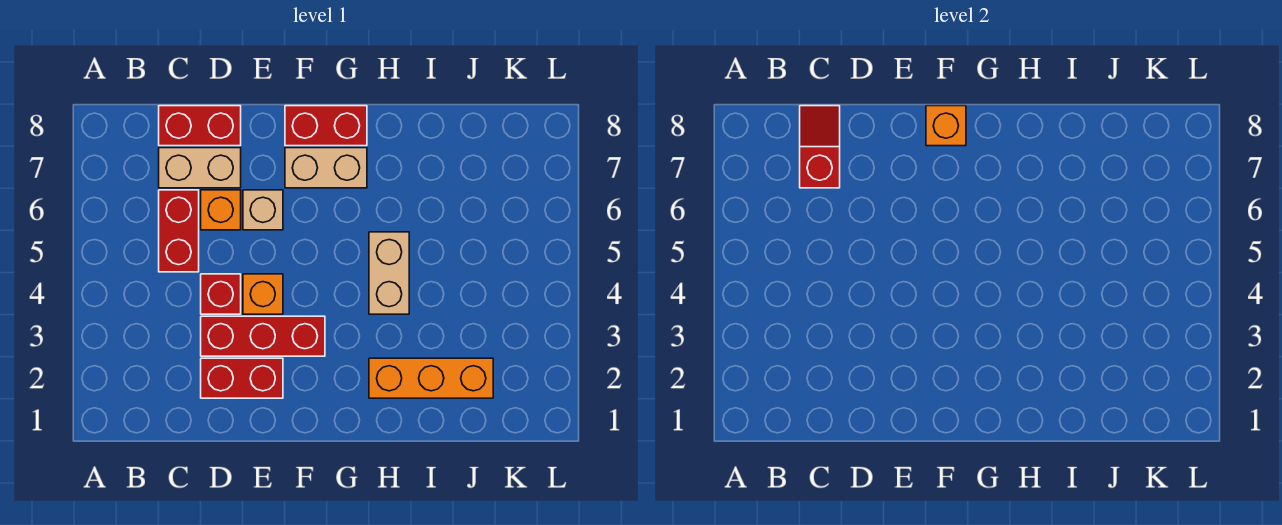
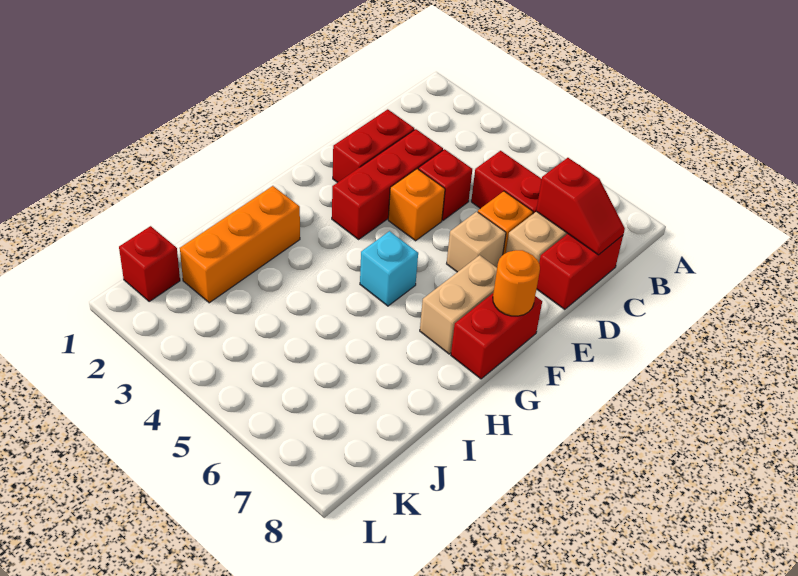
orange brick F8 level 2 -> orange round brick F8 level 2
none -> cyan brick G5 level 1
tan brick H4:H5 level 1 -> none
none -> red brick K1 level 1

